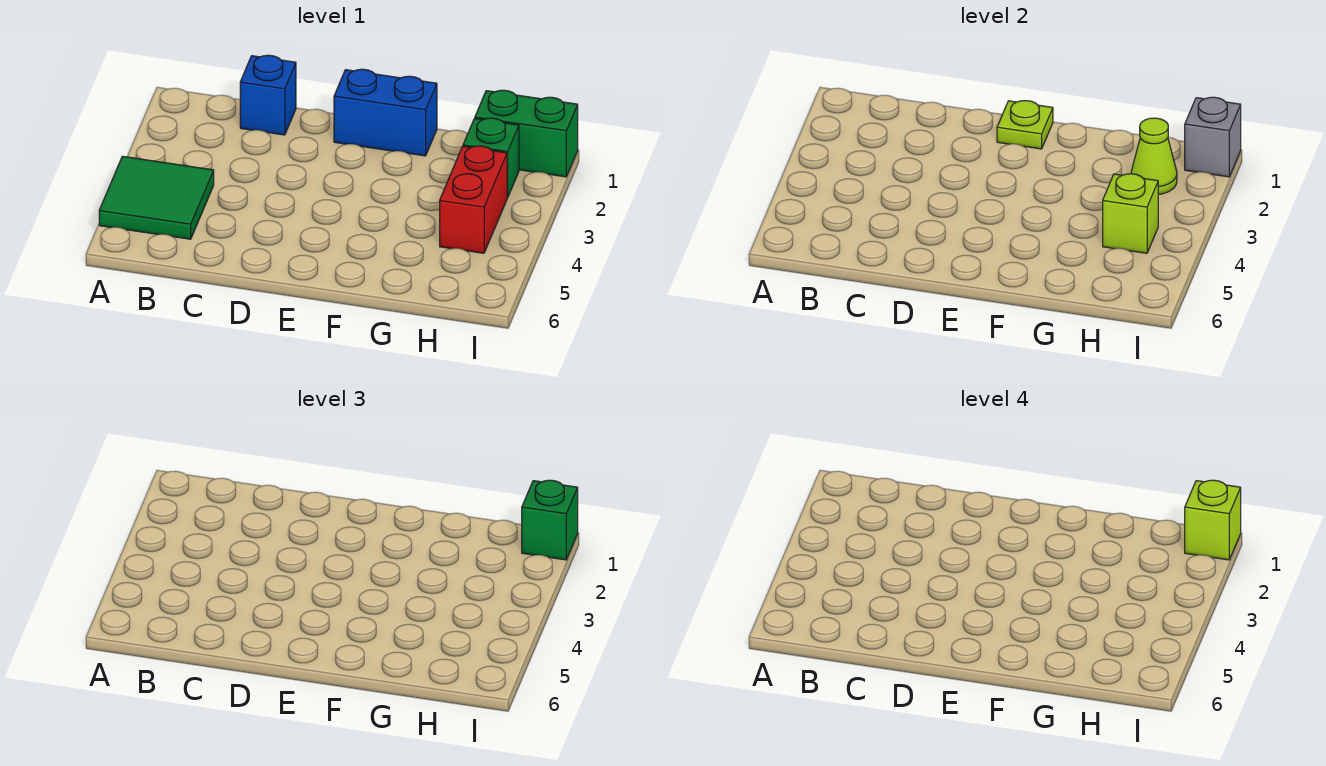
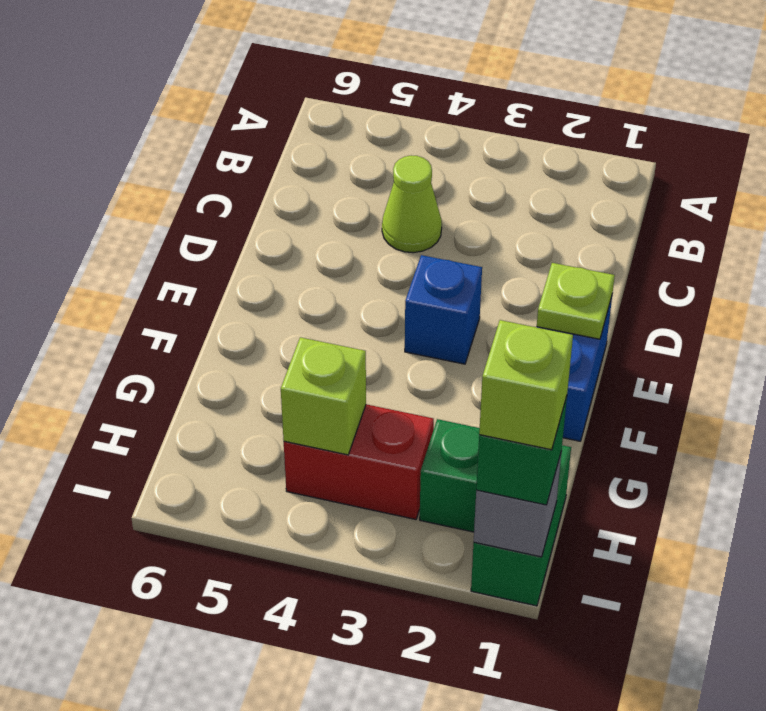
green tile A4:B5 level 1 -> none
blue brick C1 level 1 -> blue brick E3 level 1
lime cone H2 level 2 -> lime cone C4 level 1

